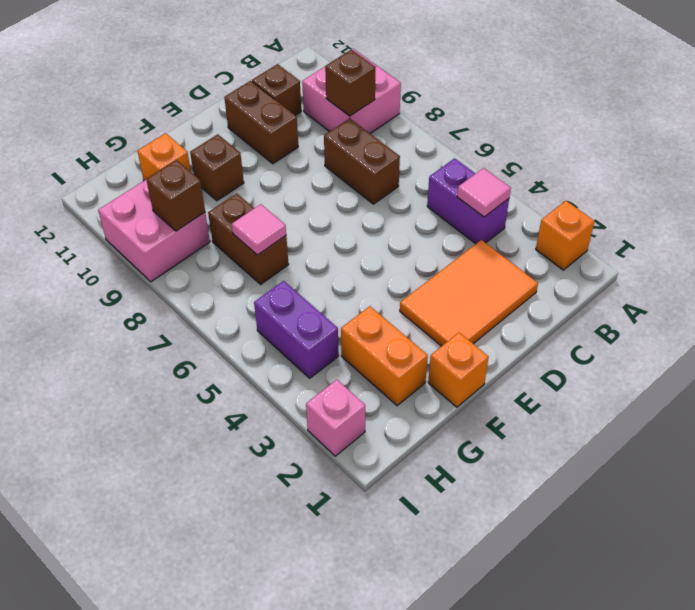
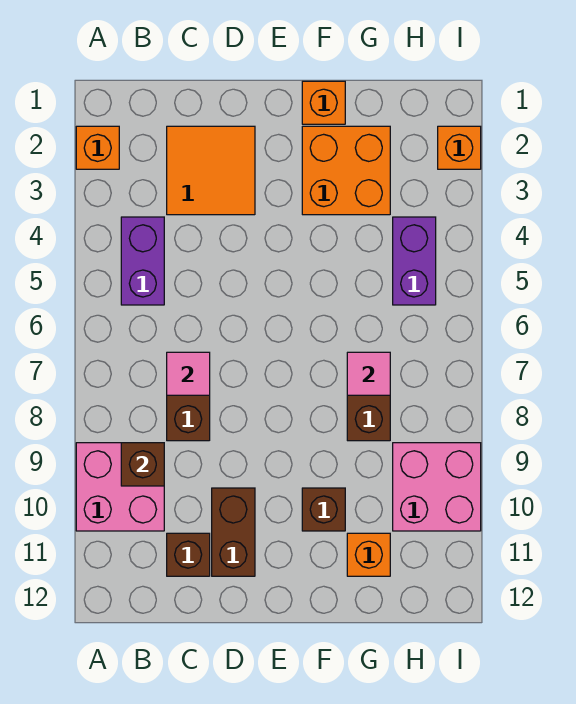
pink tile B4 level 2 -> pink tile C7 level 2
orange tile C2:E3 level 1 -> orange tile C2:D3 level 1
orange brick G2:G3 level 1 -> orange brick F2:G3 level 1
brown brick H9 level 2 -> none
pink brick I2 level 1 -> orange brick I2 level 1

